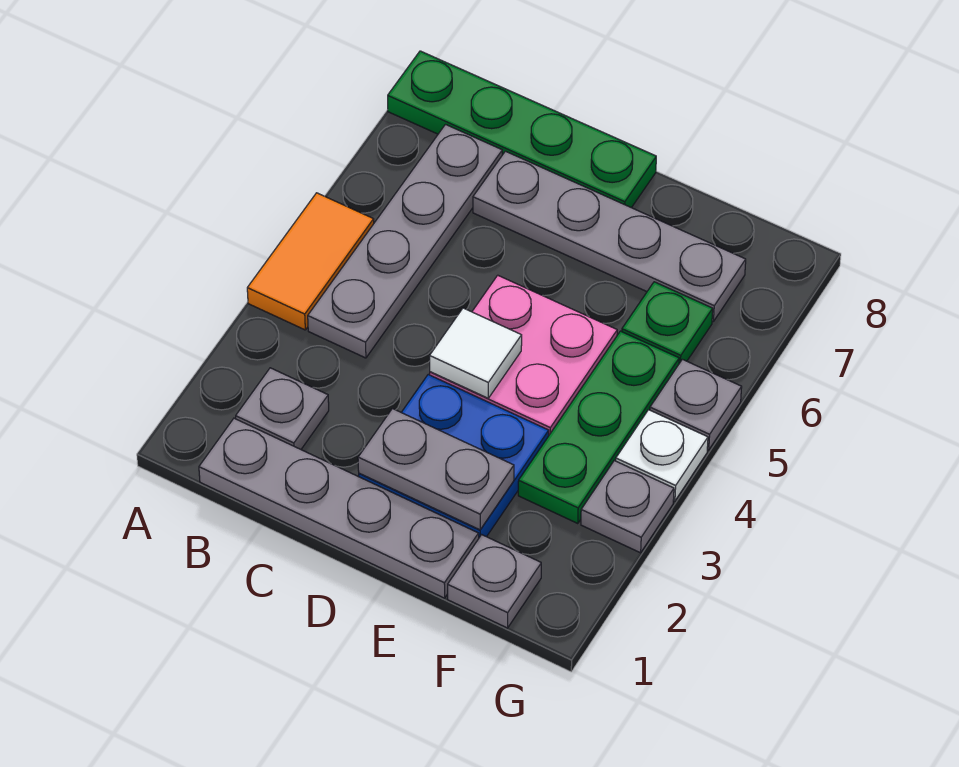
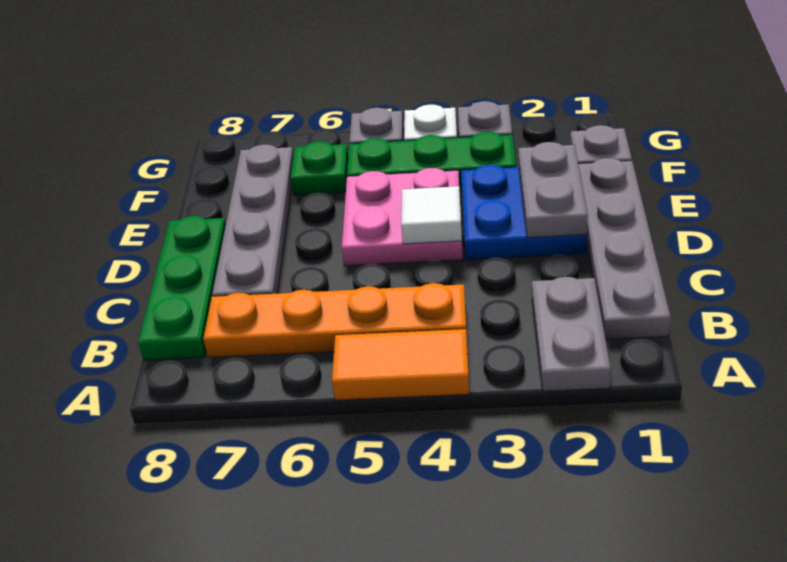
green plate A8:D8 level 1 -> green plate B8:D8 level 1
grey plate B2 level 1 -> grey plate A2:B2 level 1
grey plate B4:B7 level 1 -> orange plate B4:B7 level 1

